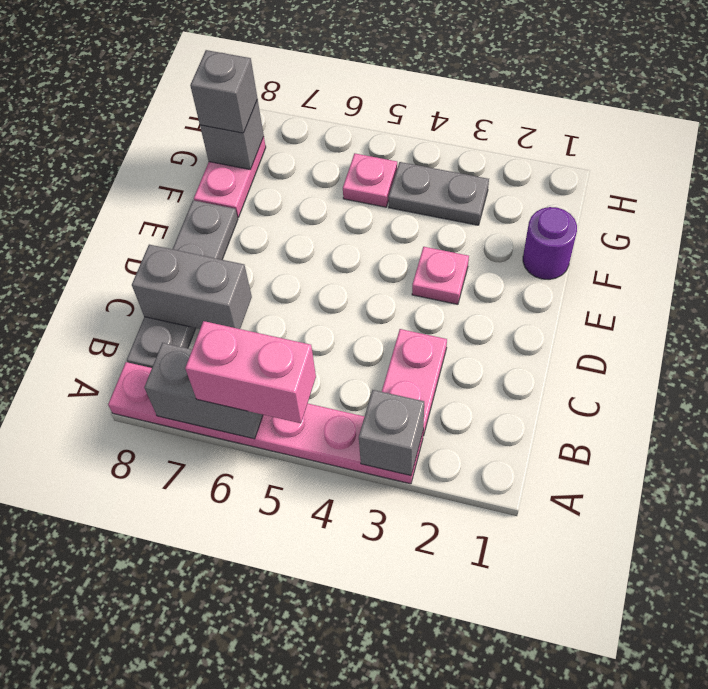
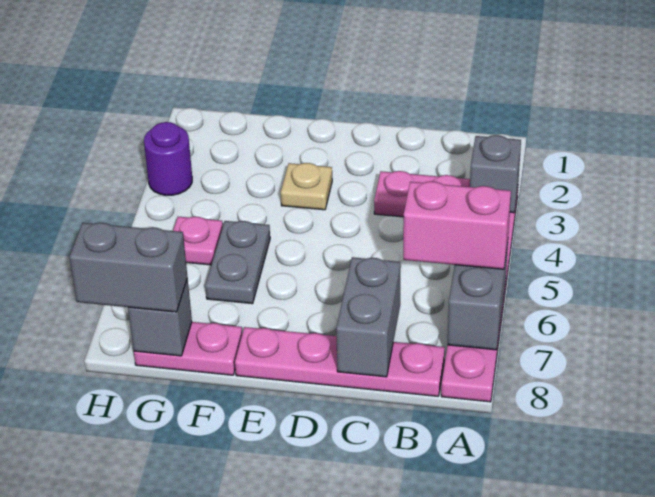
pink brick A5:A6 level 3 -> pink brick A6:B6 level 3
grey plate B8:E8 level 1 -> pink plate B8:E8 level 1
pink plate E3 level 1 -> tan plate E3 level 1
purple round brick F1 level 1 -> purple round brick H3 level 1
grey plate G3:G4 level 1 -> grey plate F5:F6 level 1
grey brick G8 level 3 -> grey brick G8:H8 level 3

